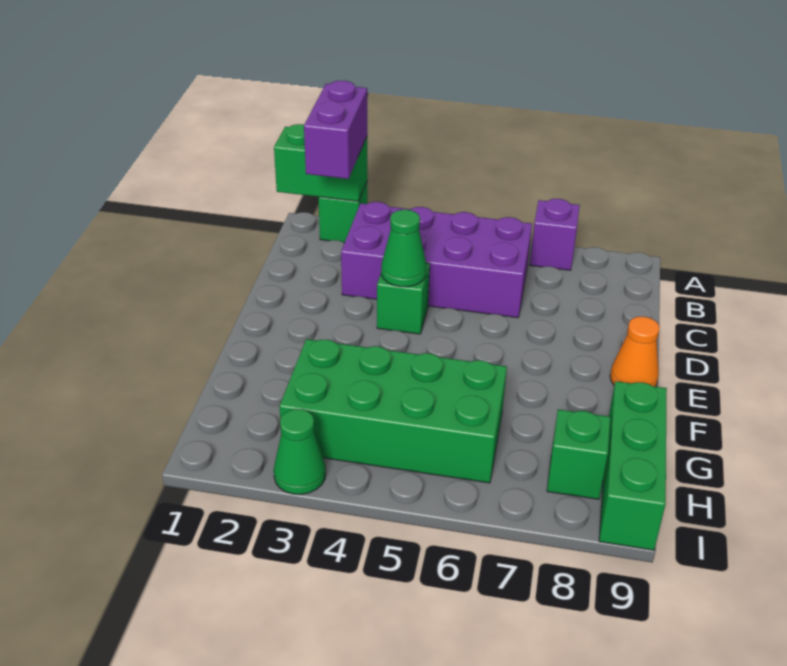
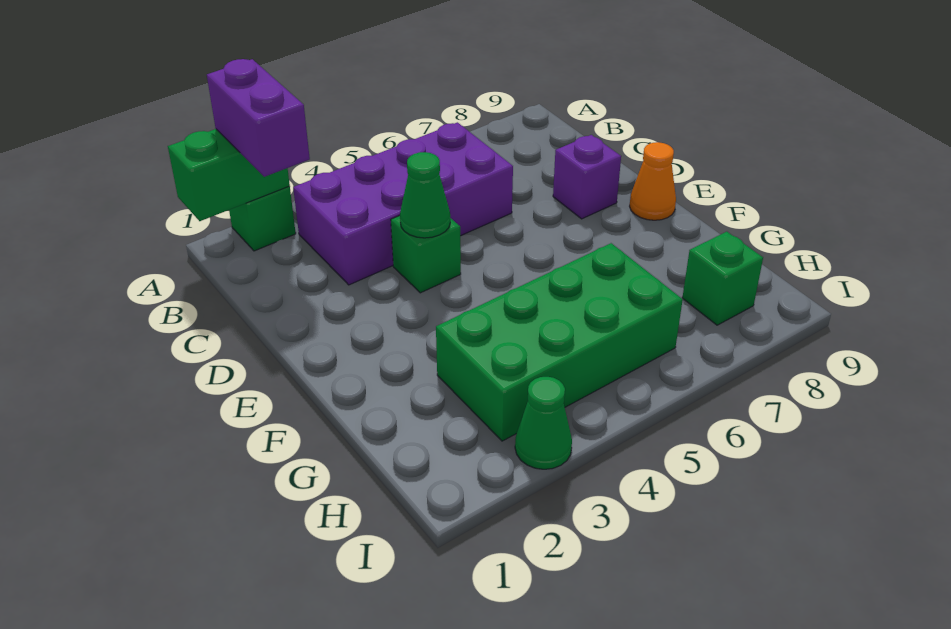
purple brick A7 level 1 -> purple brick D8 level 1
green brick G9:I9 level 1 -> none

